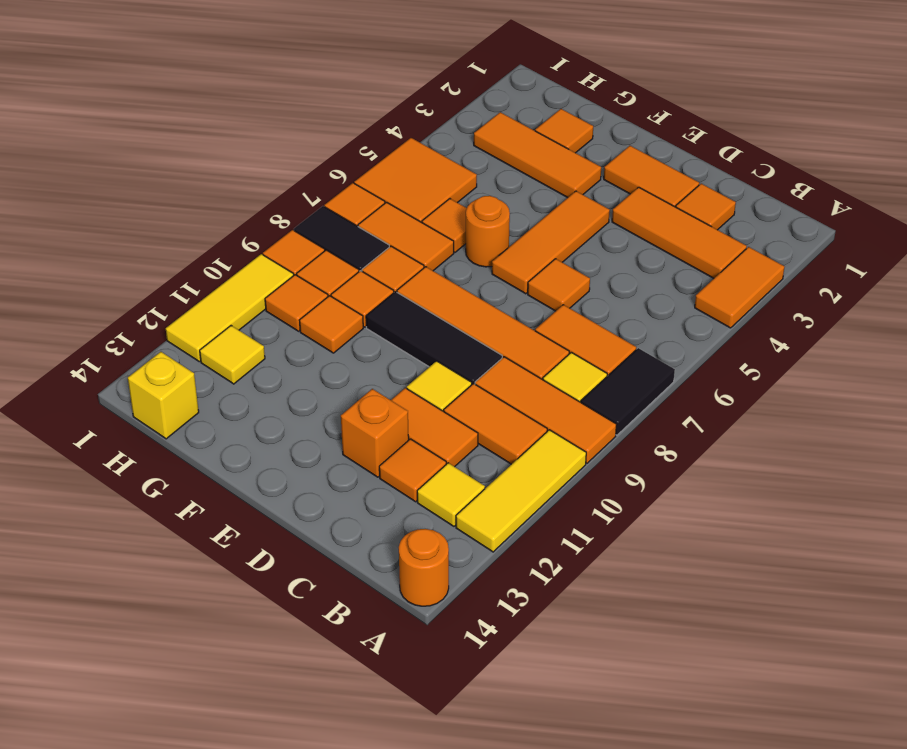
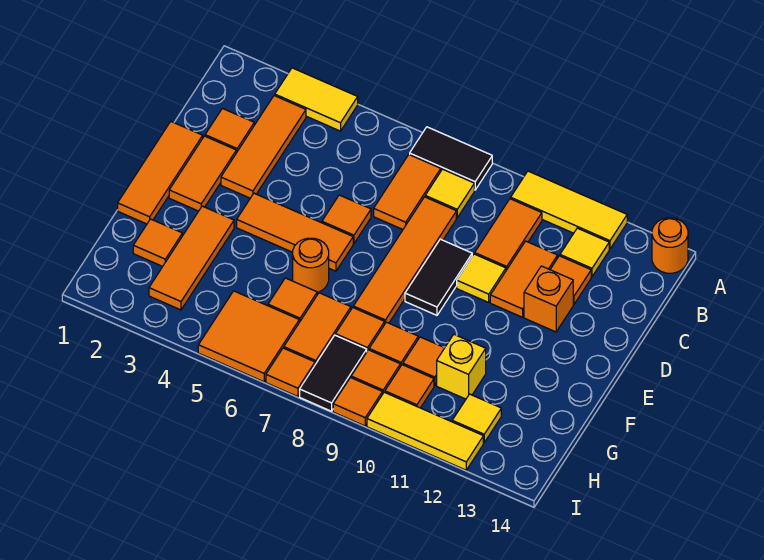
orange tile A3:A4 level 1 -> yellow tile A3:A4 level 1
orange tile A9:C9 level 1 -> orange tile D1:F1 level 1
black tile D9:F9 level 1 -> black tile D9:E9 level 1
yellow brick H14 level 1 -> yellow brick G11 level 1

